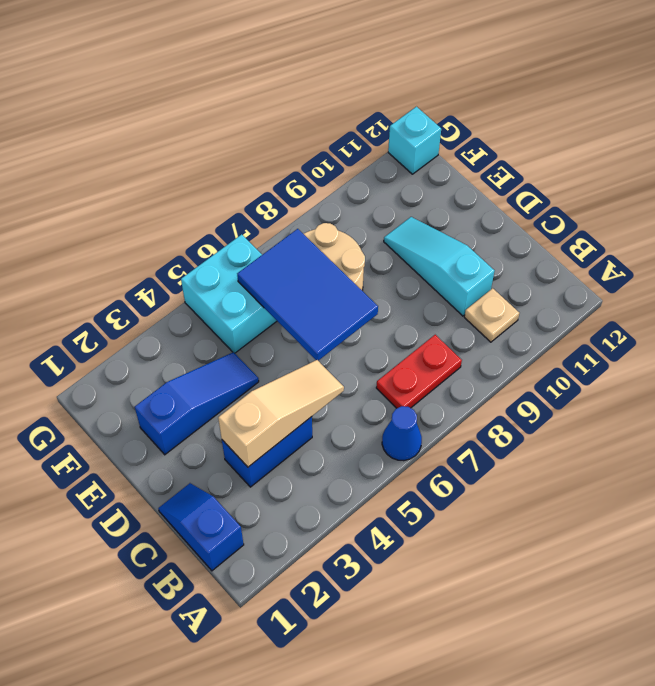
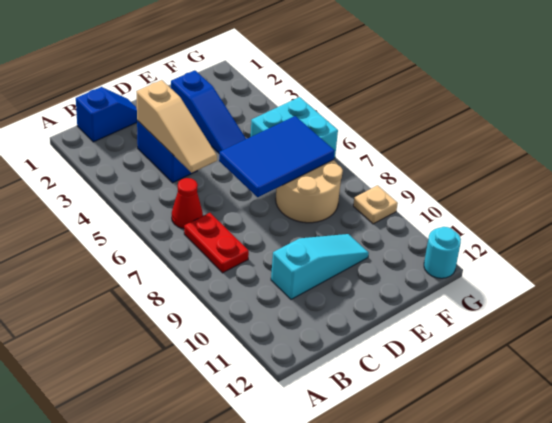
blue cone A6 level 1 -> none
none -> red cone B6 level 1
tan plate B10 level 1 -> tan plate G9 level 1
cyan brick G12 level 1 -> cyan round brick G12 level 1

